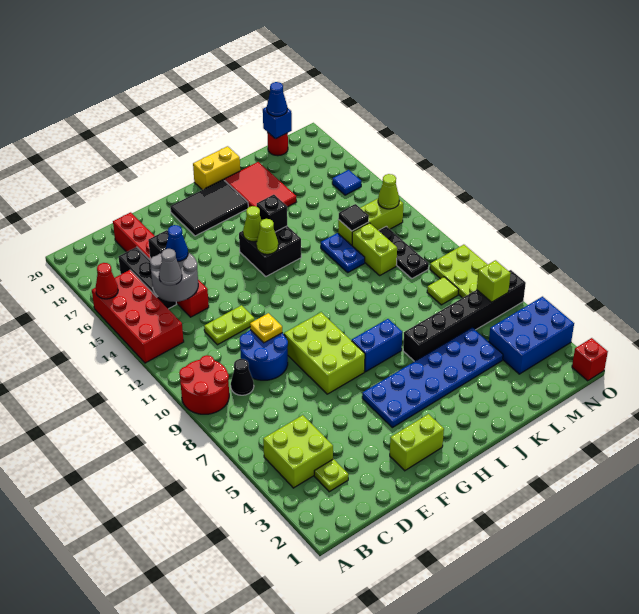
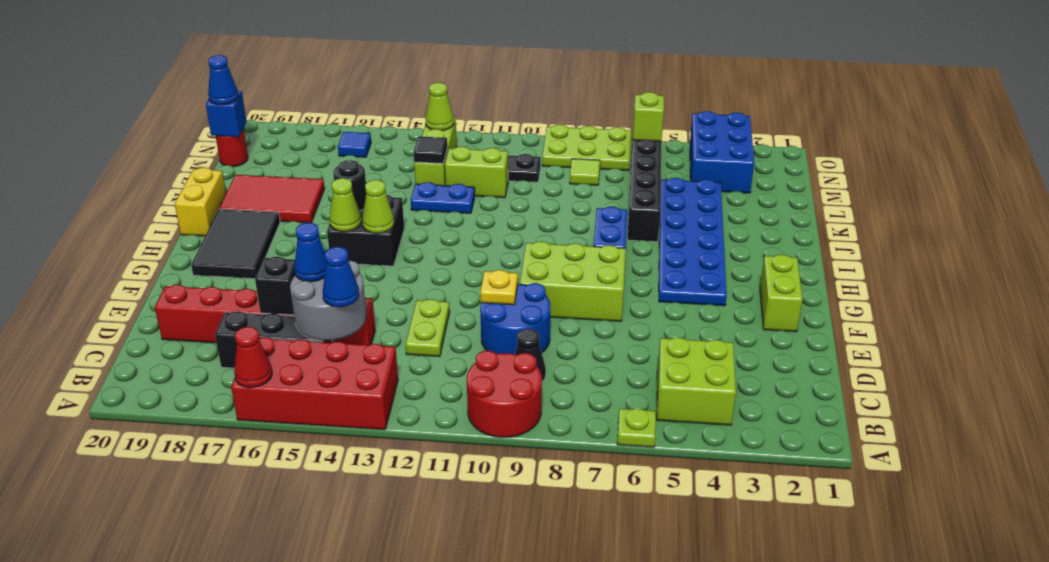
lime plate C3 level 1 -> lime plate A6 level 1
grey cone C14 level 3 -> blue cone C14 level 3
black brick I15 level 2 -> black round brick I15 level 2
red brick O1 level 1 -> none

